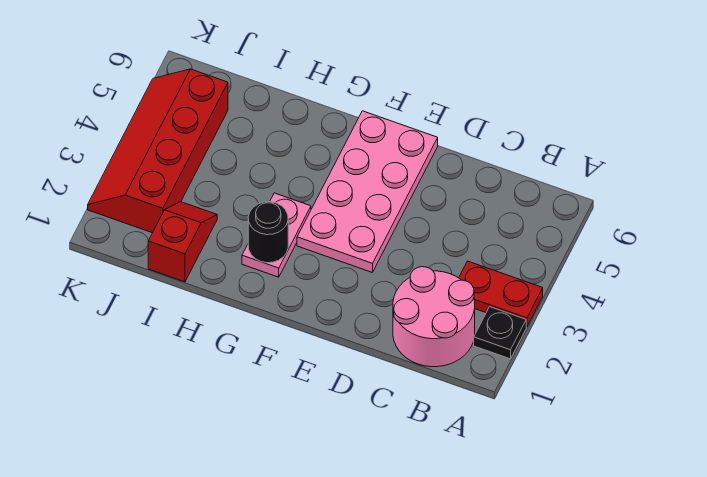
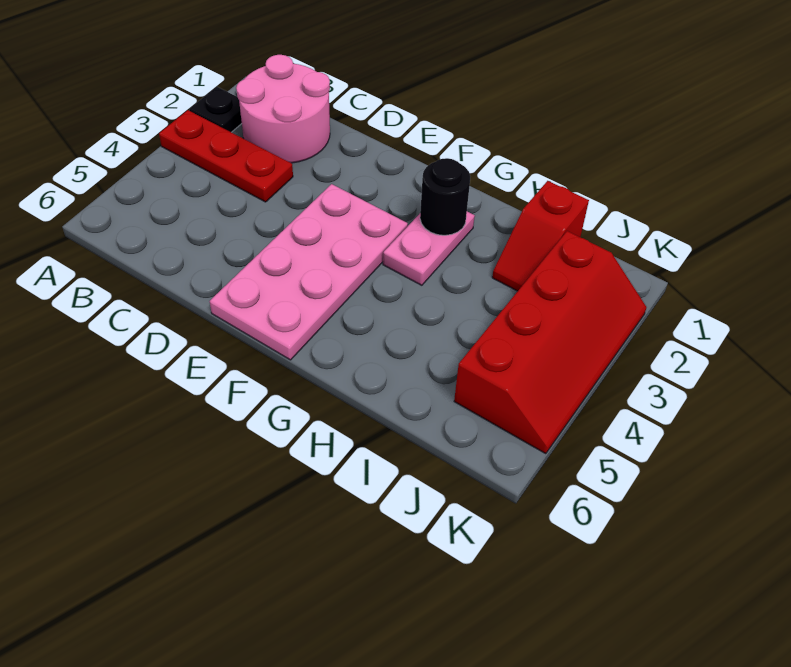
red plate A3:B3 level 1 -> red plate A3:C3 level 1

